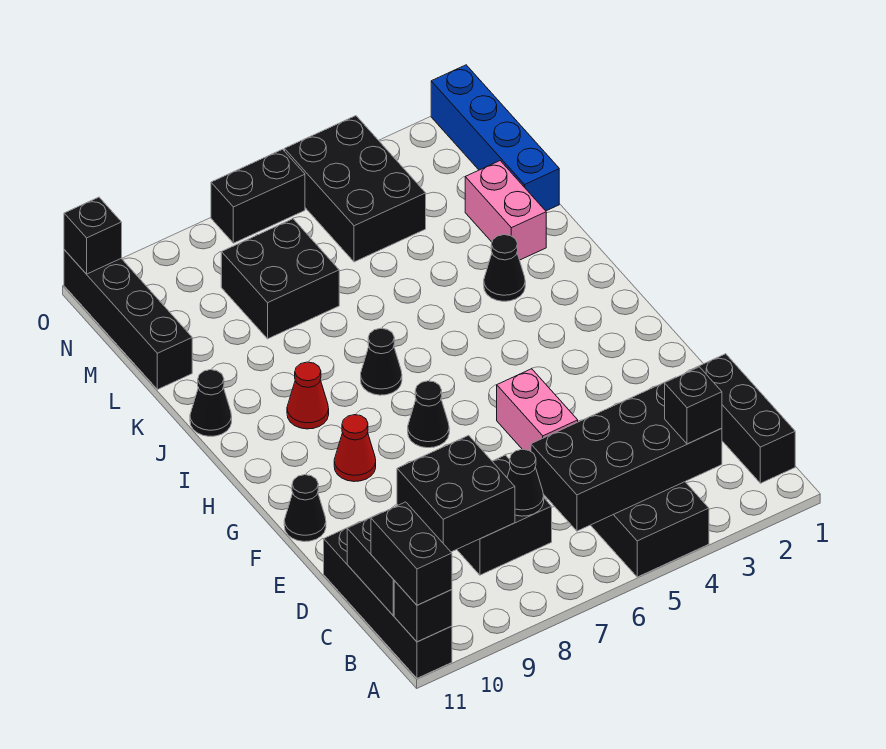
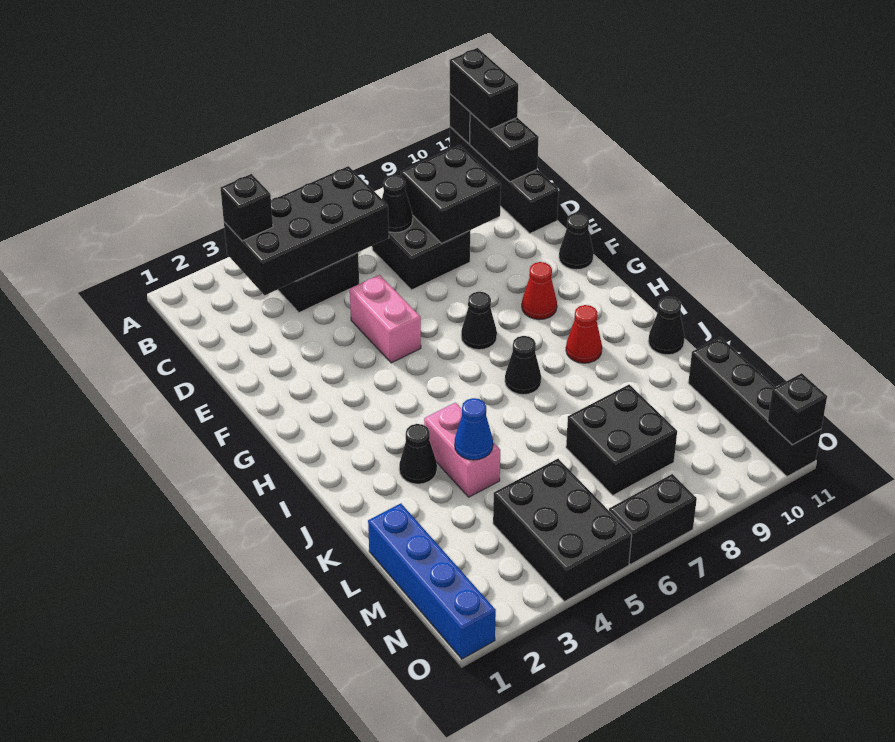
black brick B1:D1 level 1 -> none
pink brick K2:L2 level 1 -> pink brick J4:K4 level 1
none -> blue cone K4 level 2

